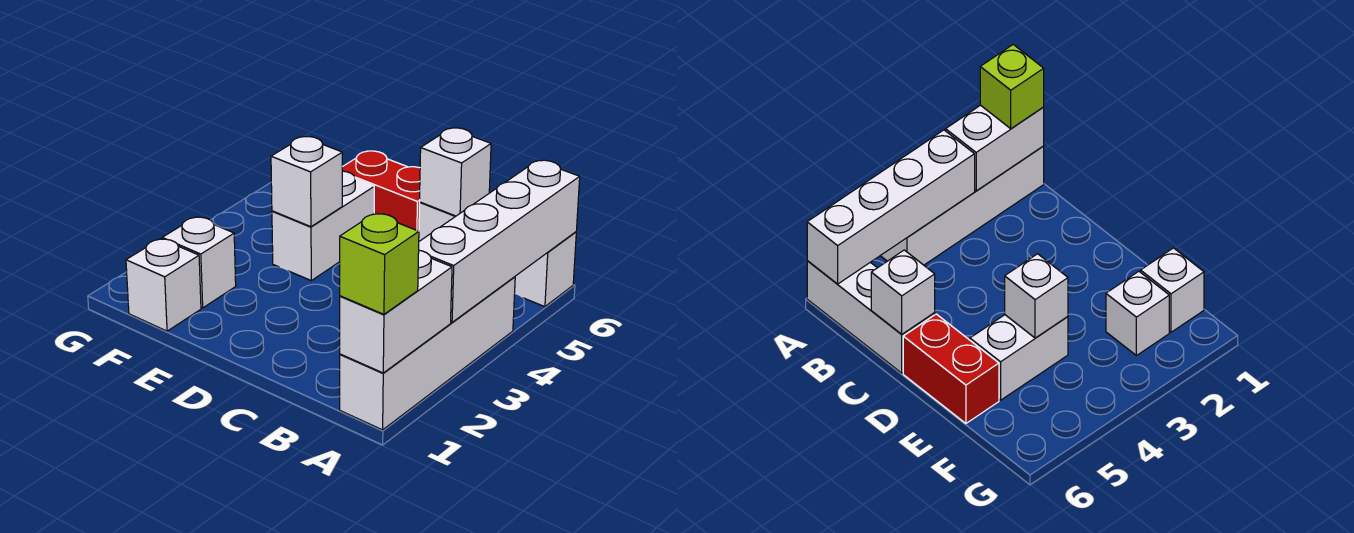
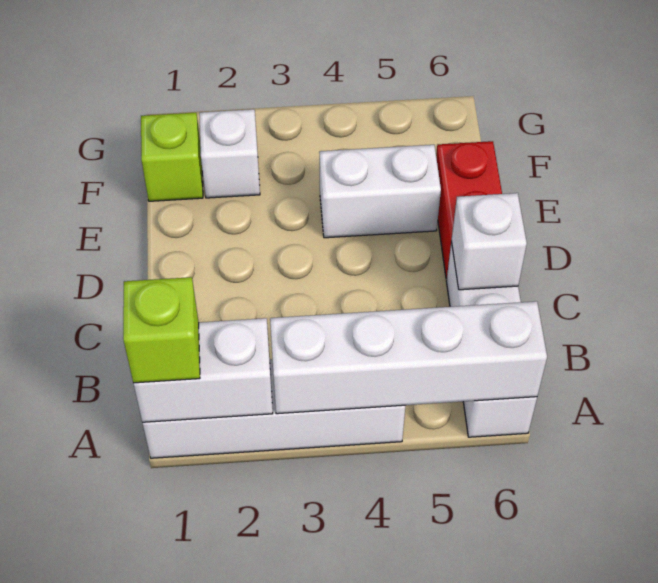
white brick E4 level 2 -> none
white brick F1 level 1 -> lime brick F1 level 1

